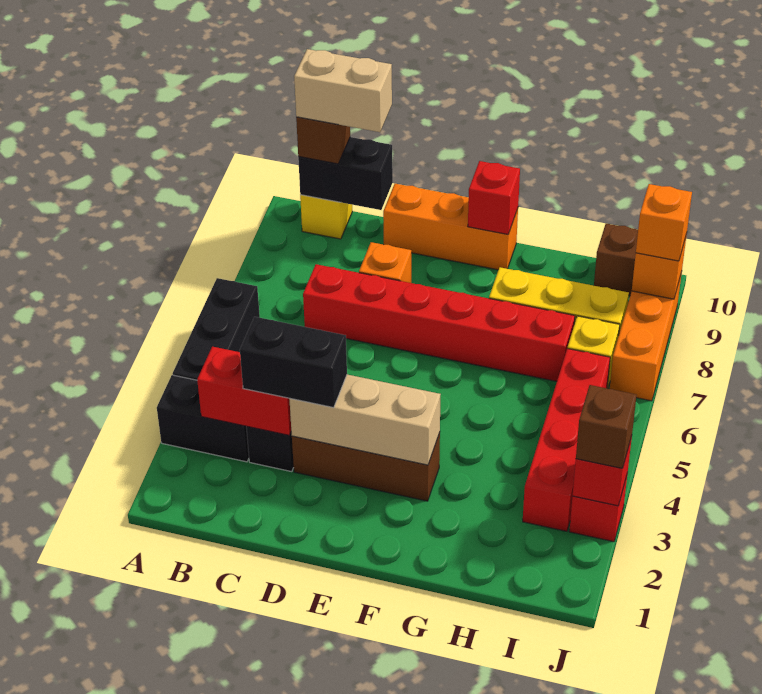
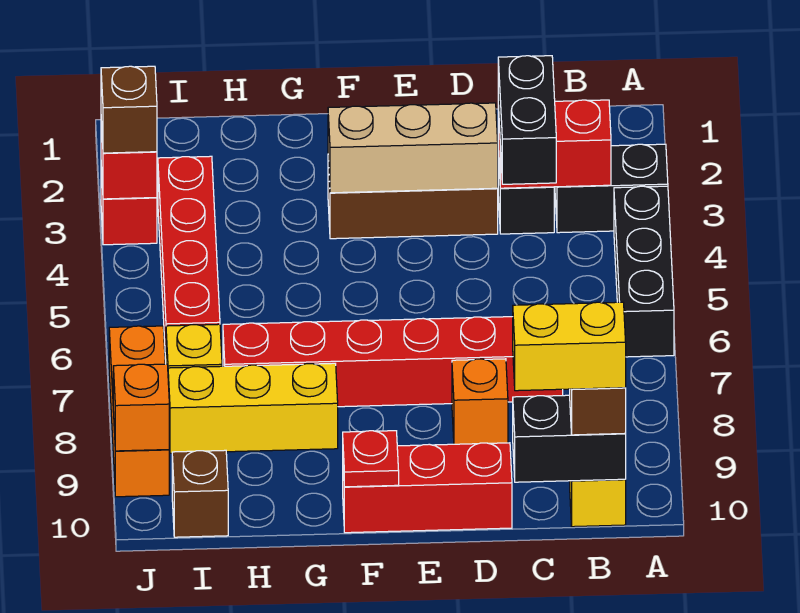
tan brick B10:C10 level 4 -> yellow brick B10:C10 level 4
black brick C3:D3 level 3 -> black brick C3:C4 level 3
orange brick D10:F10 level 1 -> red brick D10:F10 level 1
red brick F10 level 2 -> red plate F10 level 2
orange brick J9 level 3 -> none

